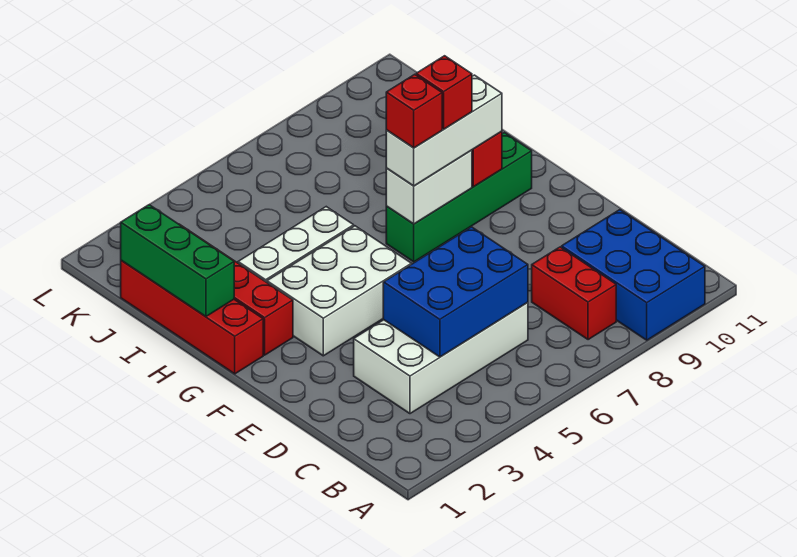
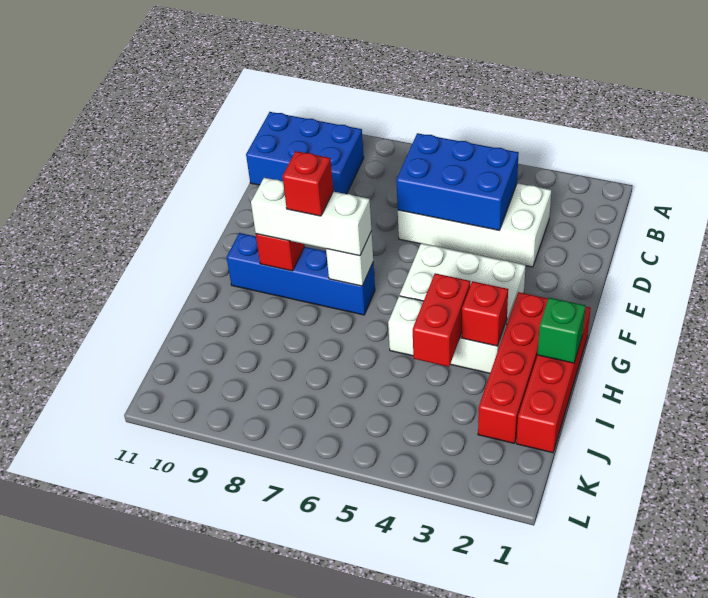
blue brick A9:C10 level 1 -> blue brick B9:C11 level 1
red brick B8:C8 level 1 -> red brick H4:I4 level 2
green brick G7:G10 level 1 -> blue brick G7:G10 level 1
white brick G7:G8 level 2 -> white brick G7 level 2
red brick G7 level 4 -> red brick H3 level 2
green brick H1:J1 level 2 -> green brick H1 level 2

